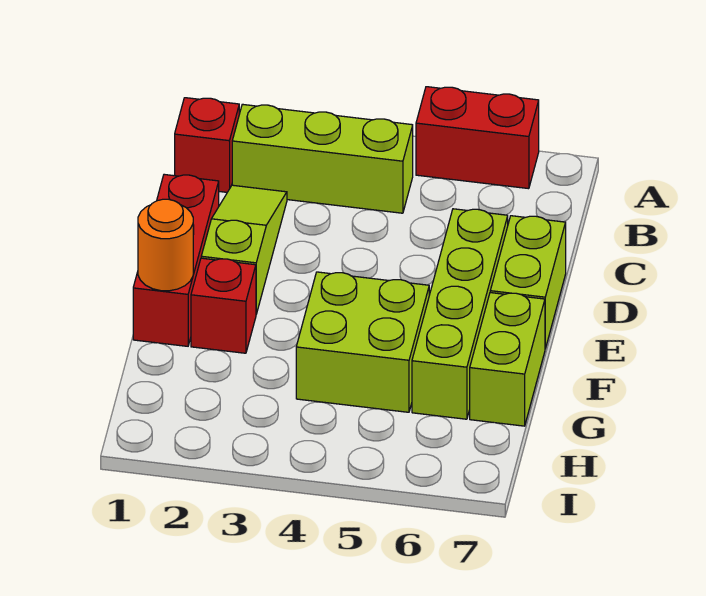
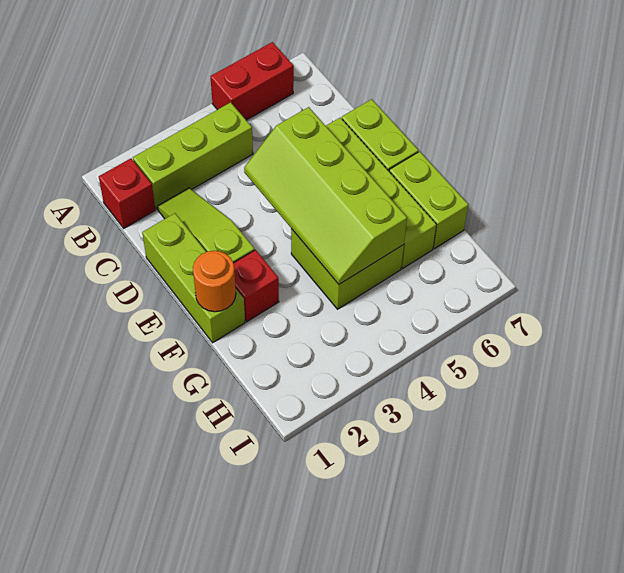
red brick D1:F1 level 1 -> lime brick D1:F1 level 1
none -> lime slope D4:G5 level 2 top 5

